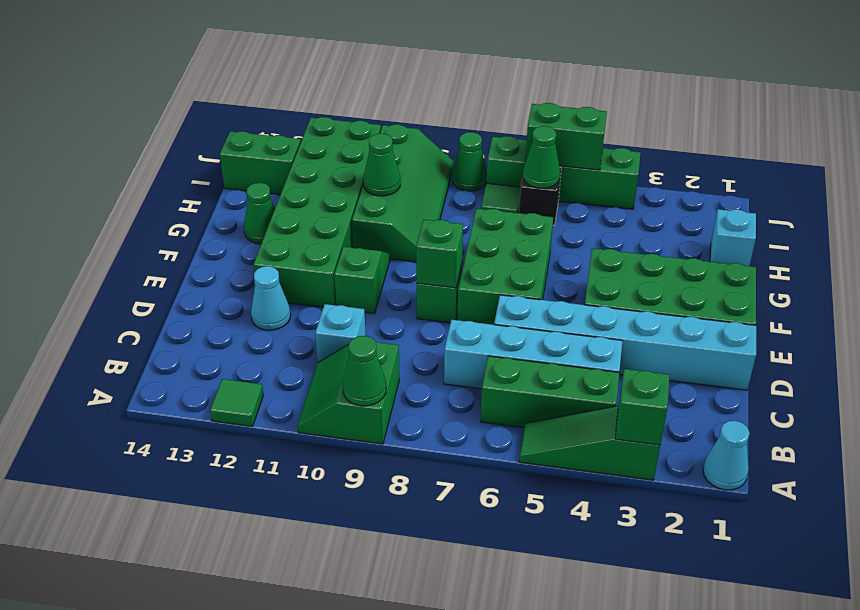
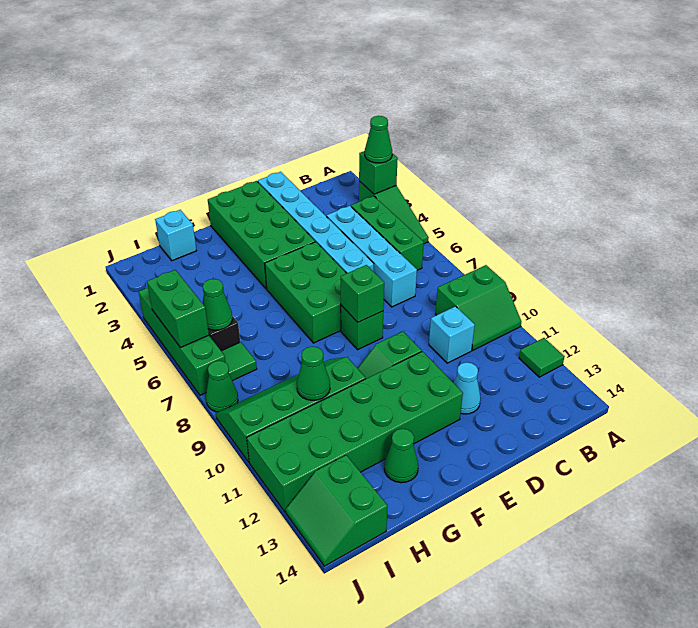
cyan cone A1 level 1 -> none
green cone A9 level 2 -> green cone A3 level 3
green brick E6:G7 level 1 -> green brick E5:F7 level 1

